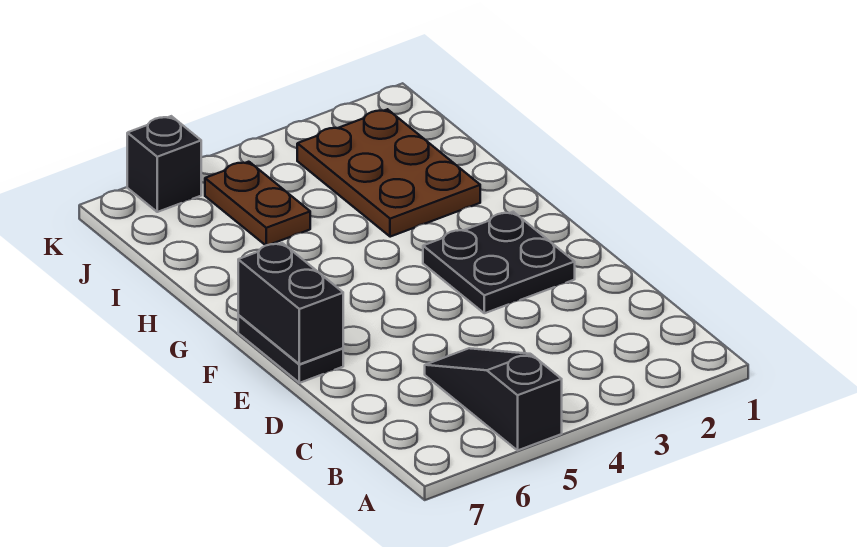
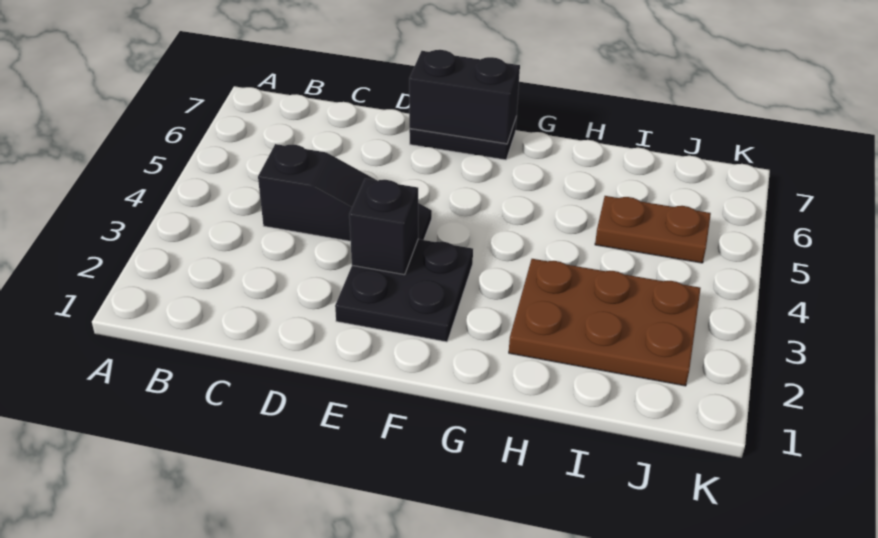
black slope A5:C5 level 1 top A -> black slope C4:E4 level 1 top C
black brick K6 level 1 -> black brick E3 level 2

